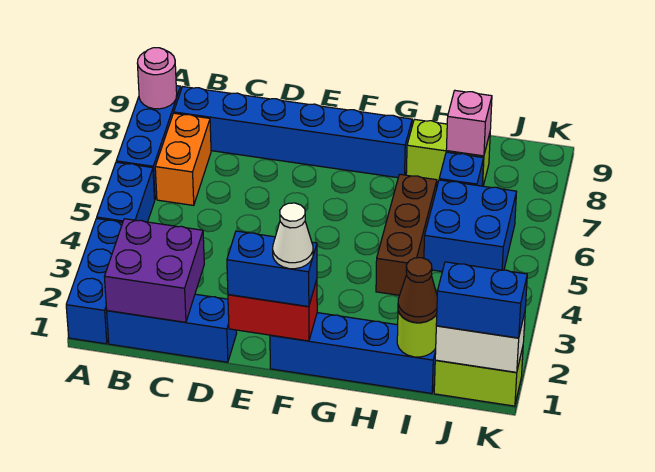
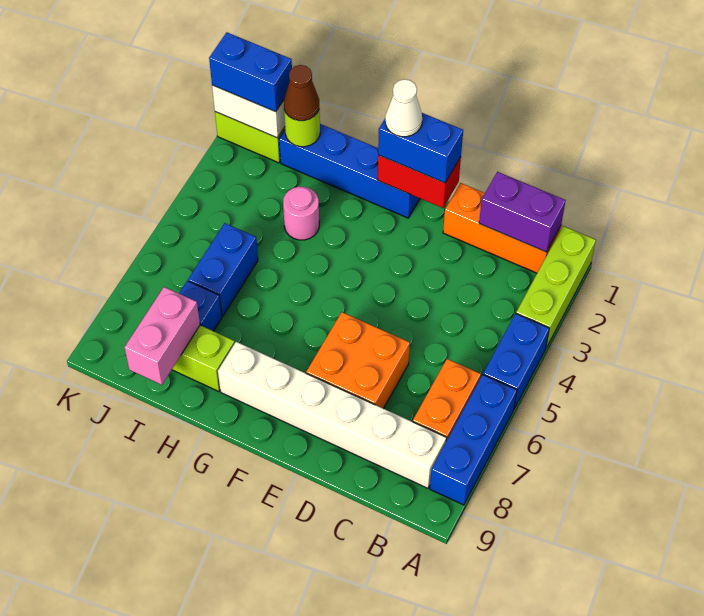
blue brick A1:A3 level 1 -> lime brick A1:A3 level 1
pink round brick A8 level 2 -> pink round brick H3 level 1
blue brick B1:D1 level 1 -> orange brick B1:D1 level 1
purple brick B1:C2 level 2 -> purple brick B1:C1 level 2
blue brick B8:G8 level 1 -> white brick B8:G8 level 1
none -> orange brick D6:E7 level 1
brown brick H4:H6 level 1 -> none
blue brick I5:J6 level 1 -> blue brick I5:I6 level 1
pink brick I8 level 2 -> pink brick I8:I9 level 2

